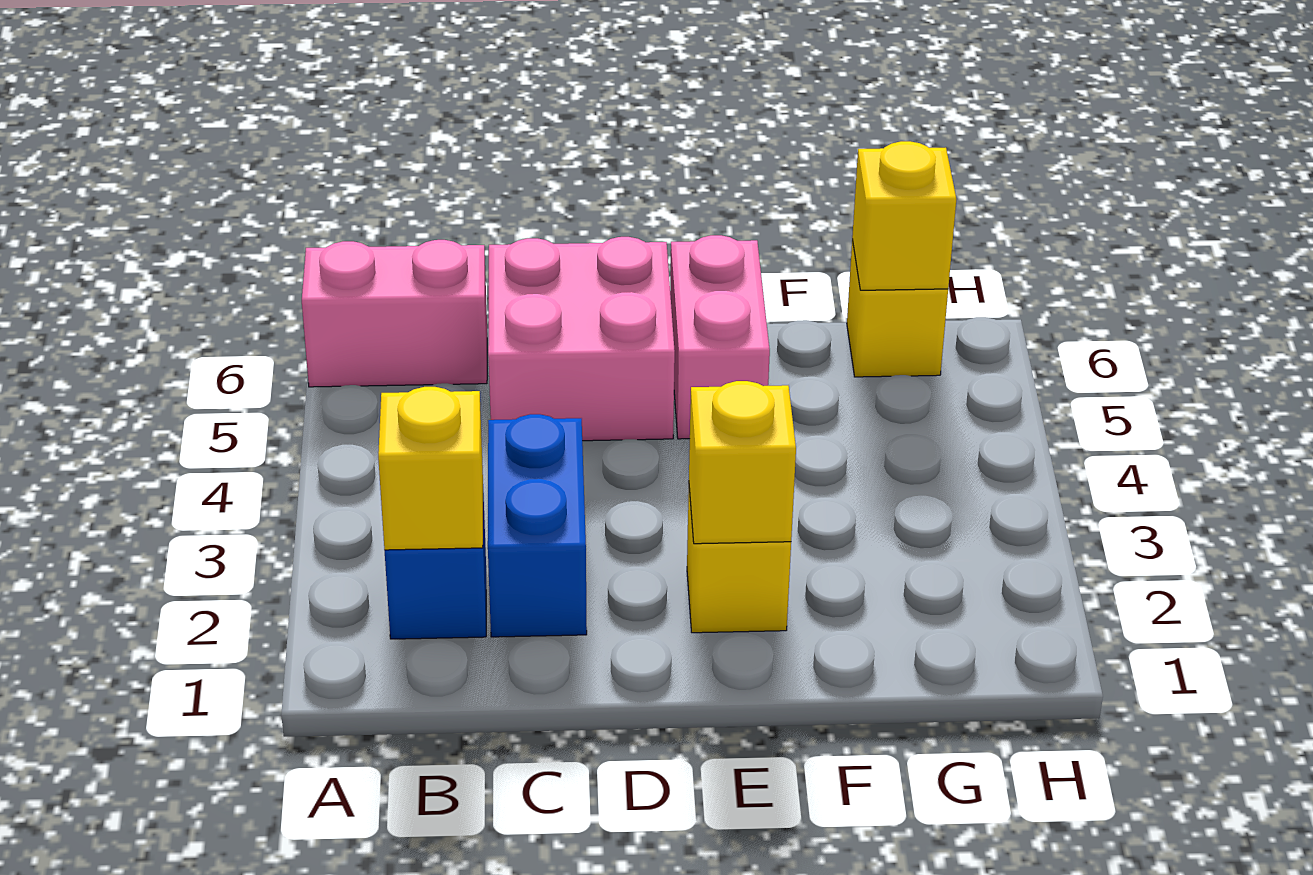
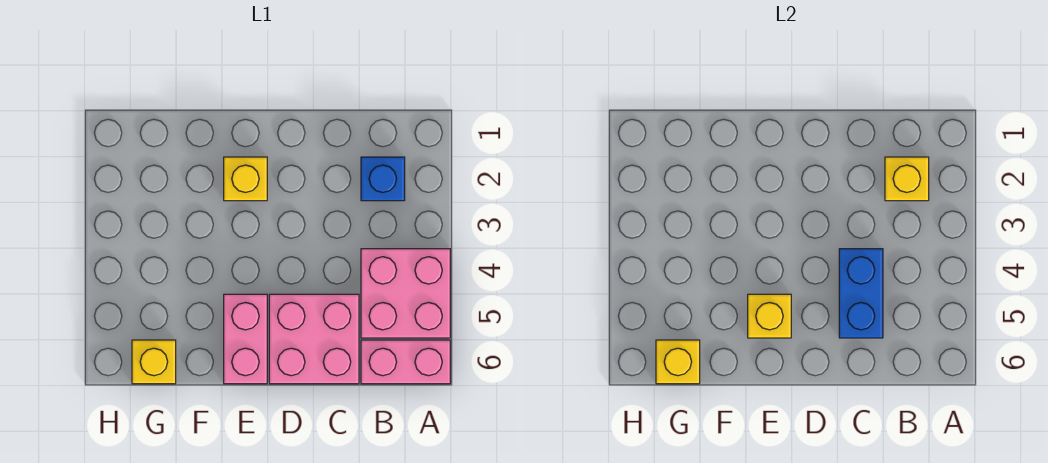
none -> pink brick A4:B5 level 1
blue brick C2:C3 level 1 -> blue brick C4:C5 level 2
yellow brick E2 level 2 -> yellow brick E5 level 2

